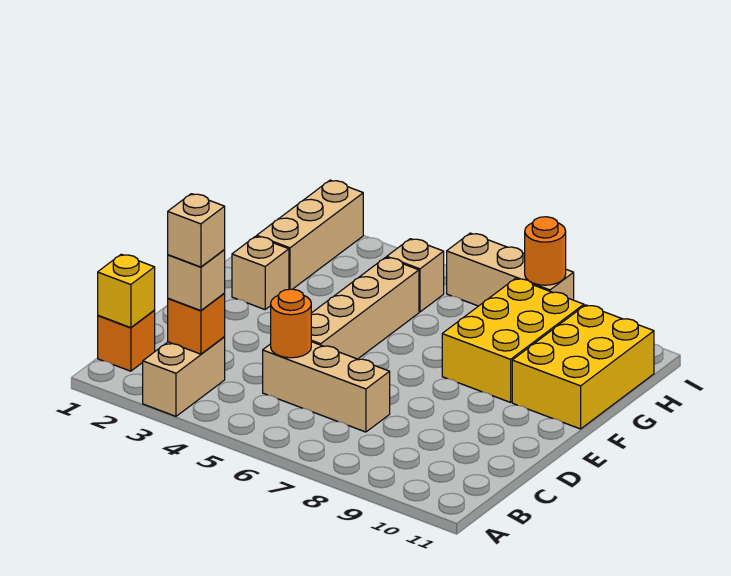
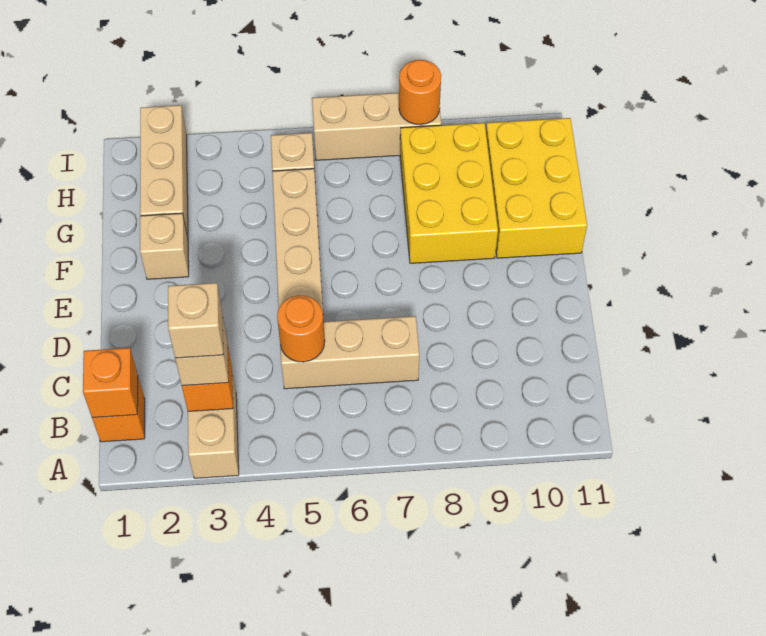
yellow brick B1 level 2 -> orange brick B1 level 2

